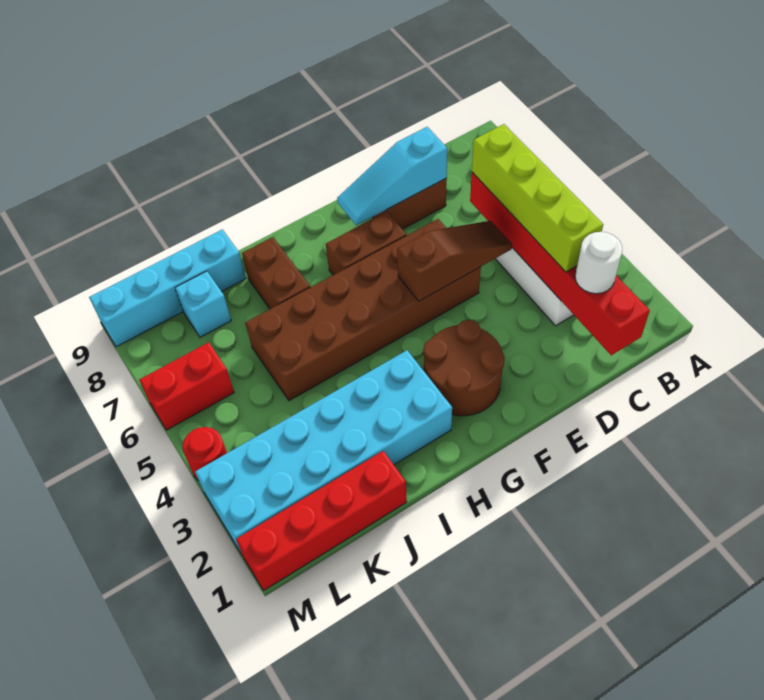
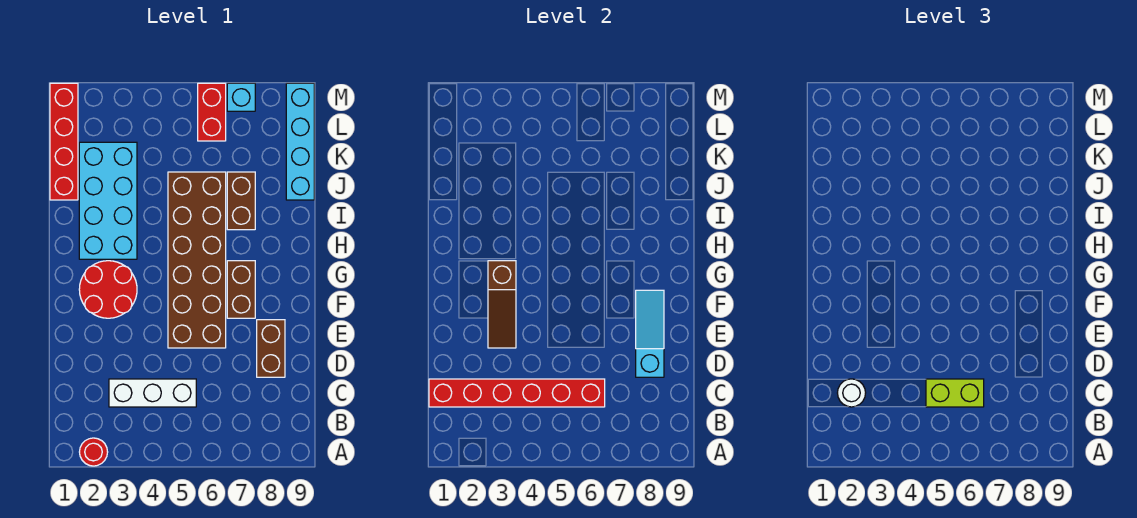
lime brick C3:C6 level 3 -> lime brick C5:C6 level 3
brown slope D5:F5 level 2 top F -> brown slope E3:G3 level 2 top G
brown round brick F2:G3 level 1 -> red round brick F2:G3 level 1
cyan brick H2:M3 level 1 -> cyan brick H2:K3 level 1
brown brick I7:I8 level 1 -> brown brick I7:J7 level 1
cyan brick K8 level 1 -> cyan brick M7 level 1
red round brick M4 level 1 -> red round brick A2 level 1

